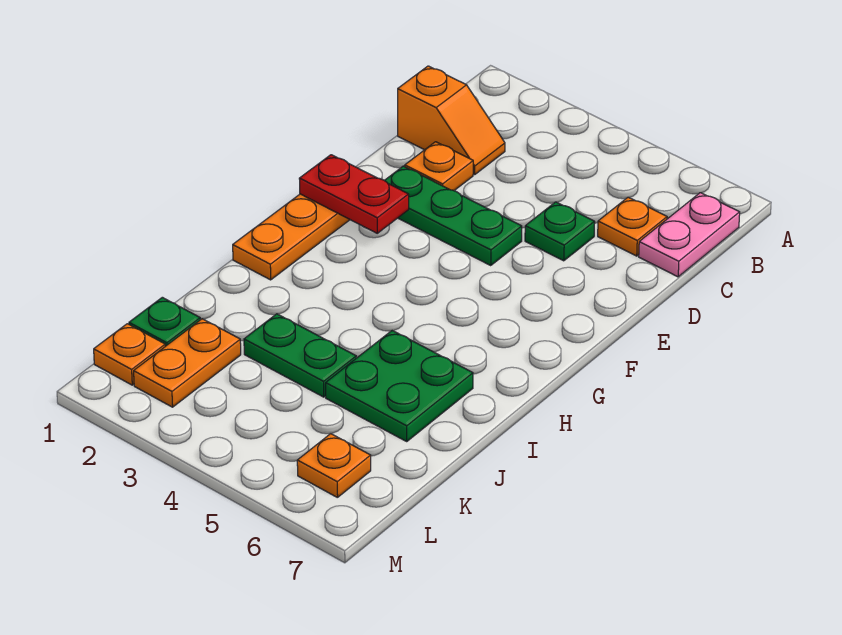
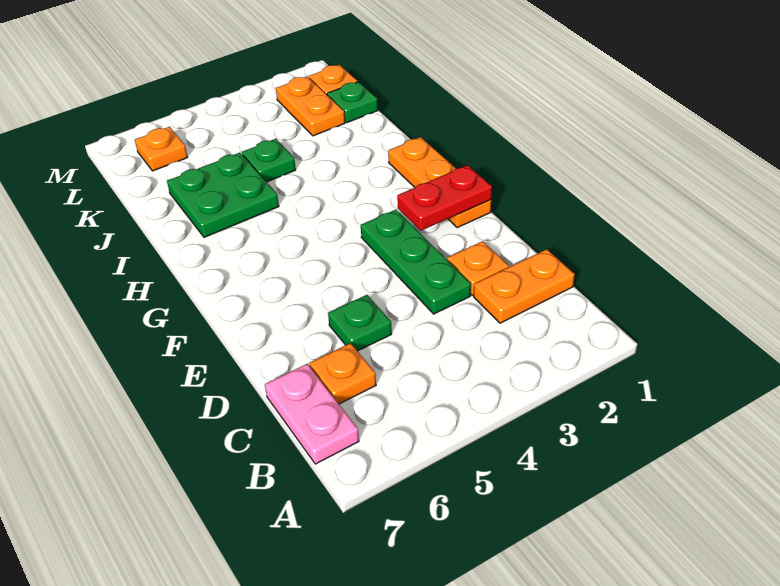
orange slope C1:C2 level 1 top 1 -> orange plate C1:C2 level 1
green plate E2:E4 level 1 -> green plate D3:F3 level 1
green plate J3:J4 level 1 -> green plate J4 level 1

